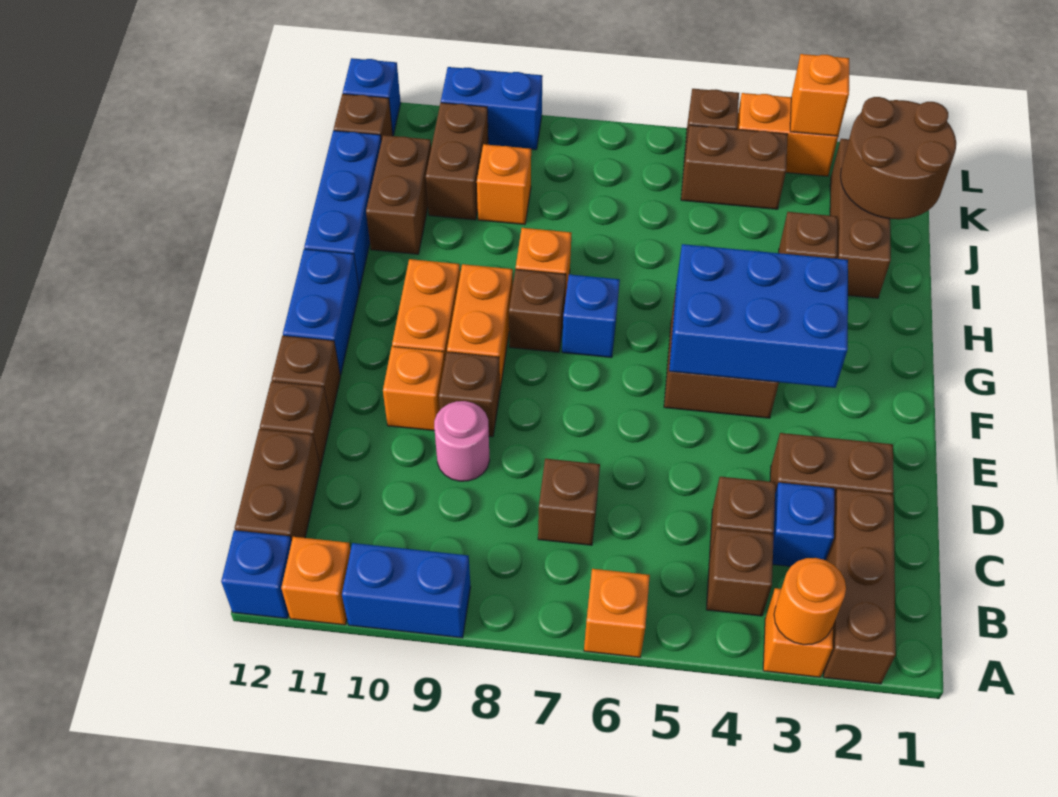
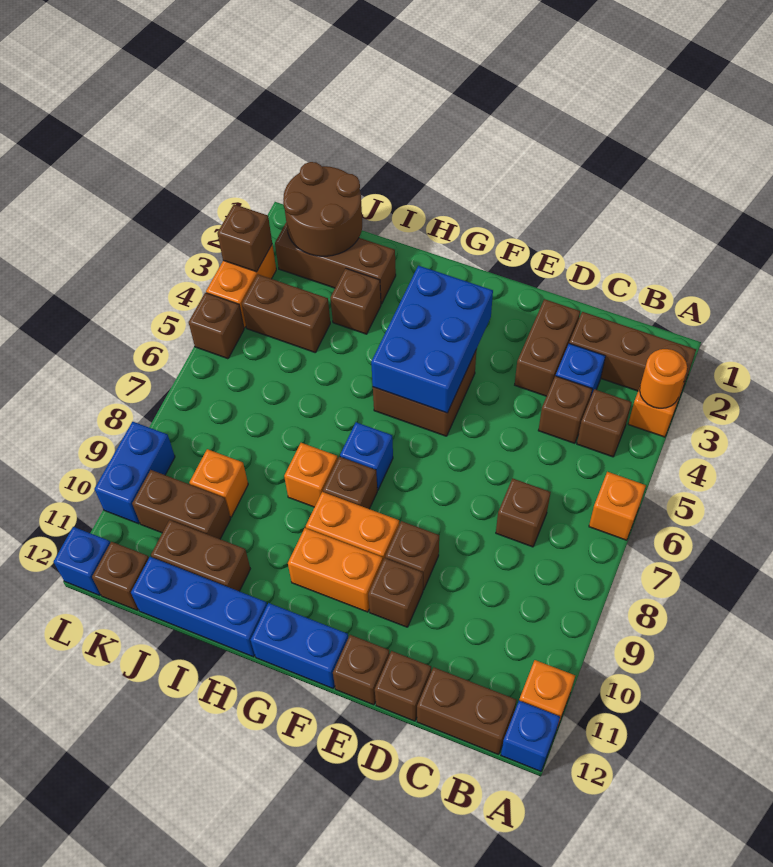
blue brick A9:A10 level 1 -> none
pink round brick D9 level 1 -> none
orange brick E10 level 1 -> brown brick E10 level 1
brown brick K4:K5 level 1 -> brown brick J4:K4 level 1
orange brick L3 level 2 -> brown brick L3 level 2

